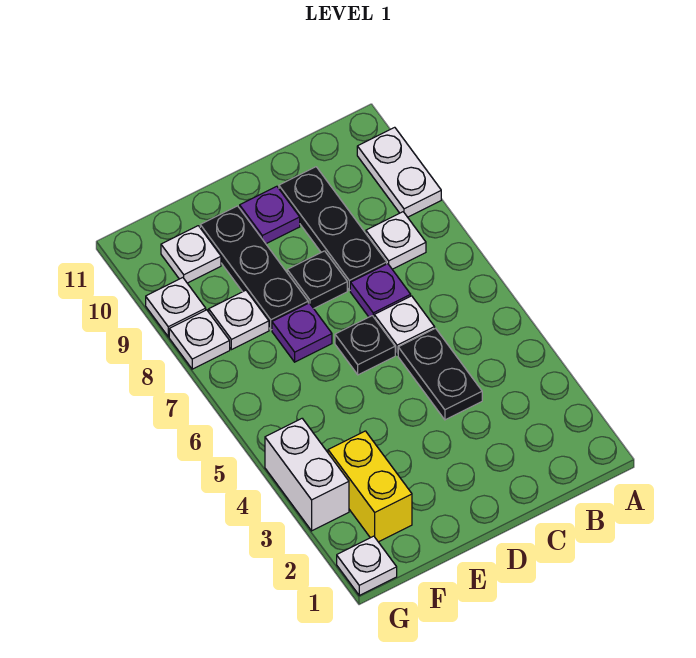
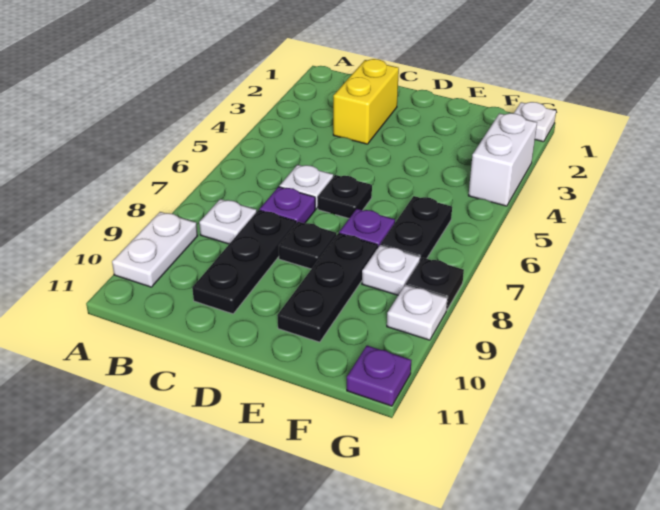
black plate C4:C5 level 1 -> black plate F6:F7 level 1
purple plate D10 level 1 -> purple plate G11 level 1
yellow brick F2:F3 level 1 -> yellow brick C2:C3 level 1
white plate F10 level 1 -> none
white plate G8 level 1 -> black plate G8 level 1

